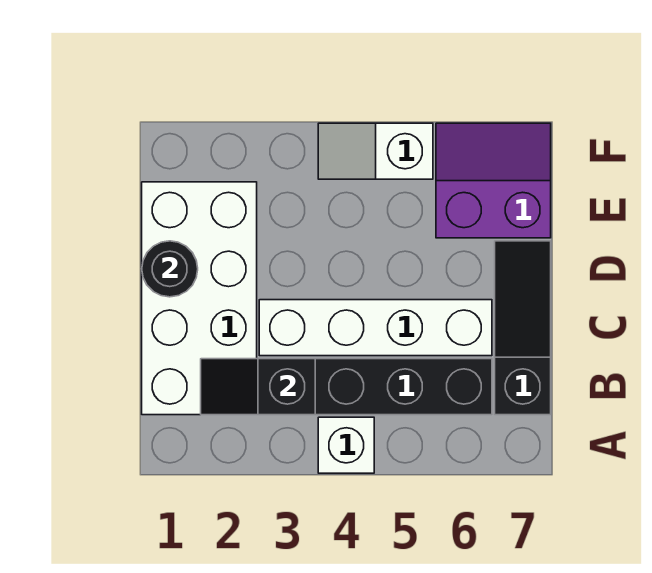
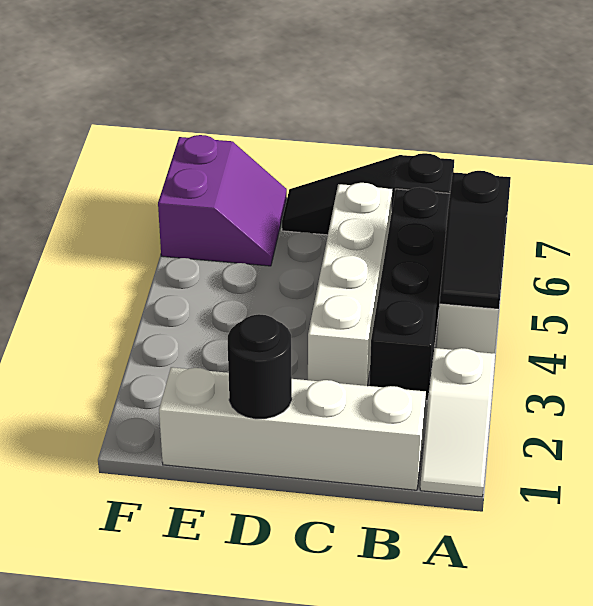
white brick B1:E2 level 1 -> white brick B1:E1 level 1
black slope B2:B3 level 2 top 3 -> black slope A4:A5 level 2 top 5
purple slope E6:F7 level 1 top E -> purple slope E6:F7 level 1 top F
white slope F4:F5 level 1 top 5 -> white slope A1:A2 level 1 top 2

